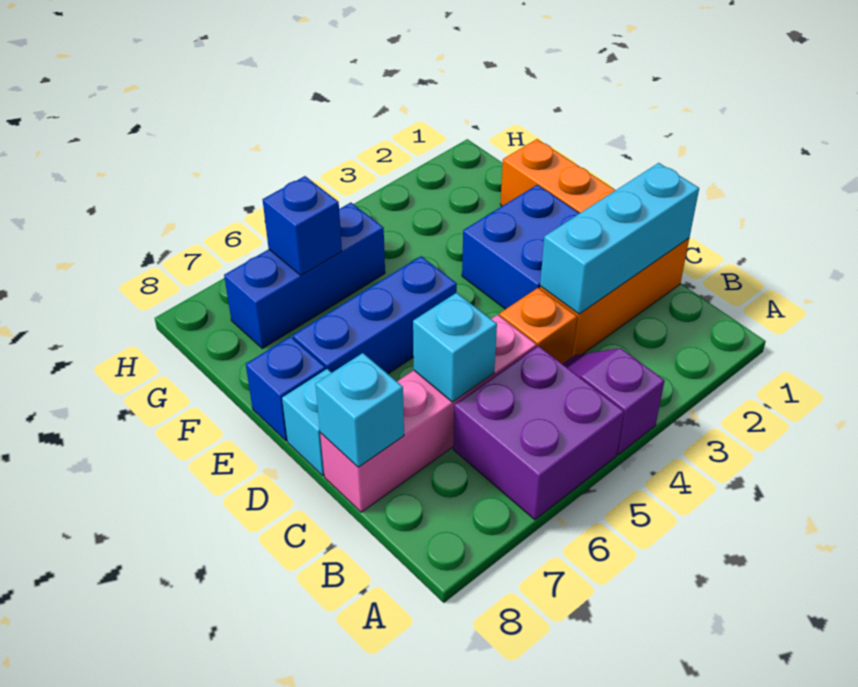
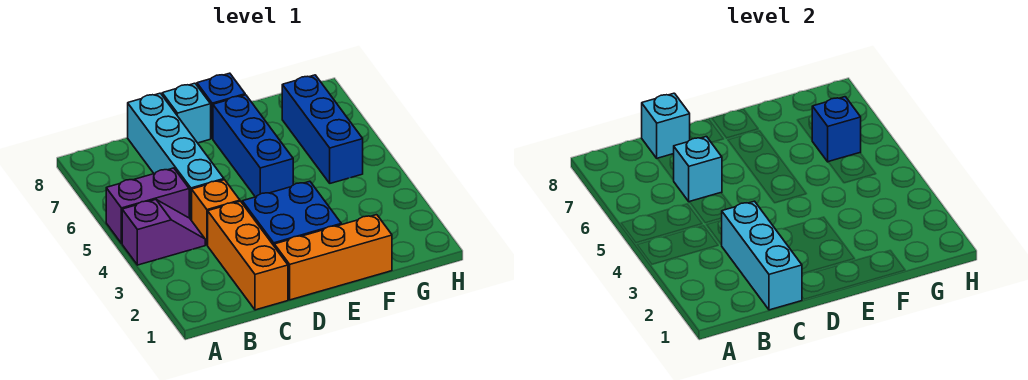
purple brick A5:B6 level 1 -> purple brick A5:B5 level 1
pink brick C5:C8 level 1 -> cyan brick C5:C8 level 1

